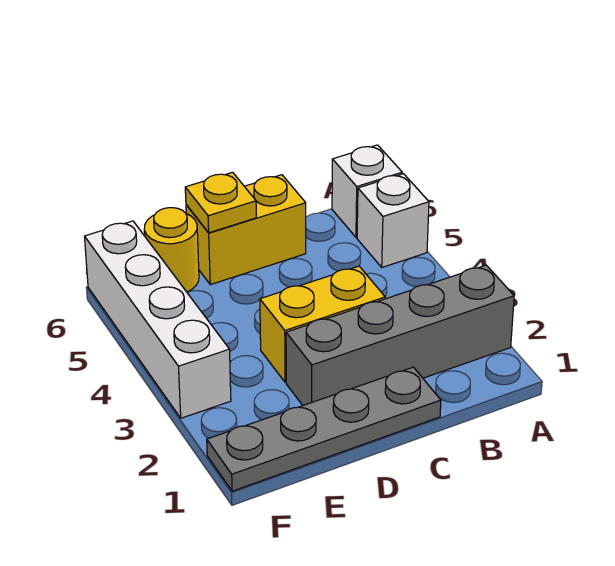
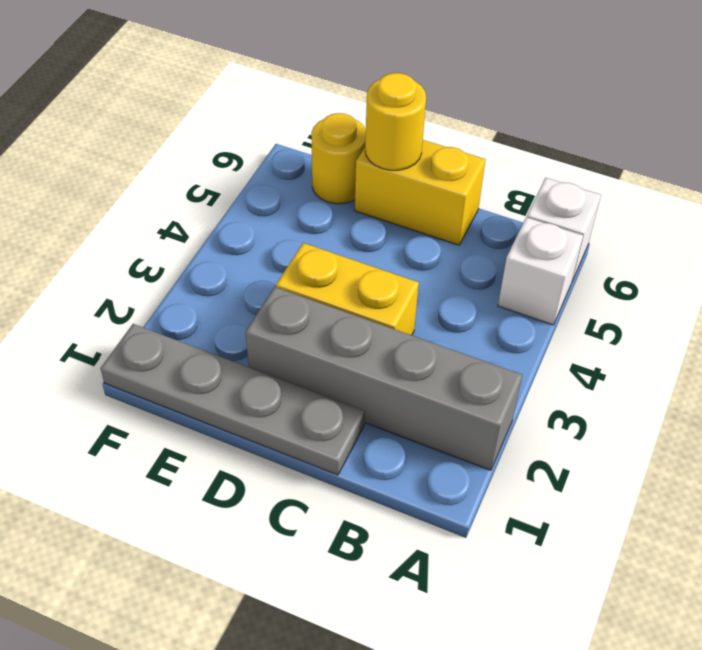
yellow plate D6 level 2 -> yellow round brick D6 level 2
white brick F3:F6 level 1 -> none

